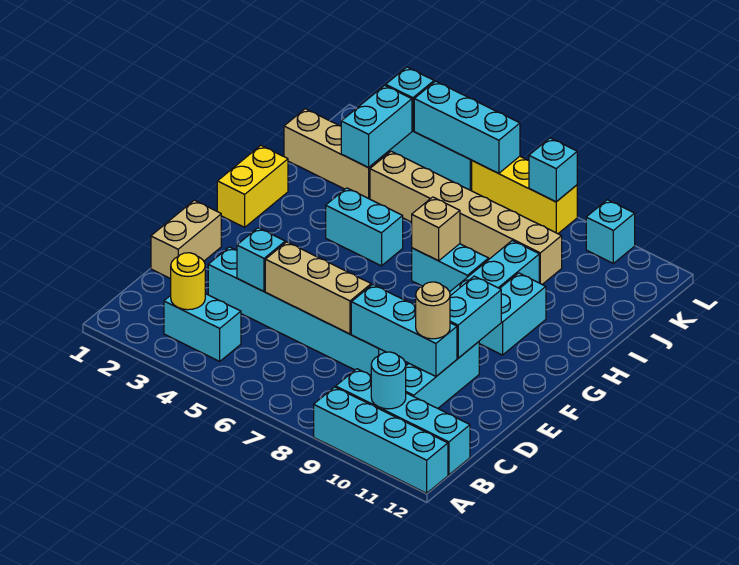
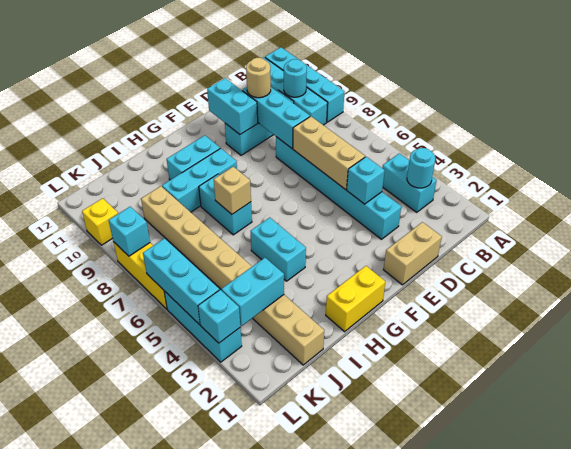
yellow round brick B3 level 2 -> cyan round brick B3 level 2
cyan brick E10:F10 level 2 -> cyan brick E10:E11 level 2
cyan brick L10 level 1 -> yellow brick L10 level 1

